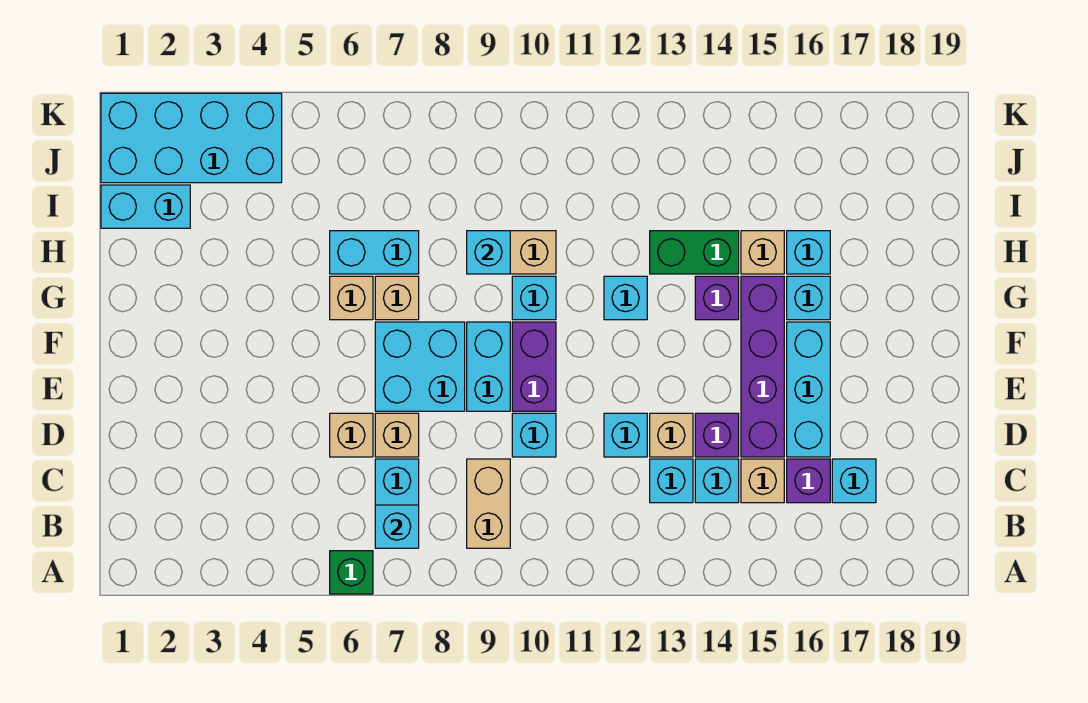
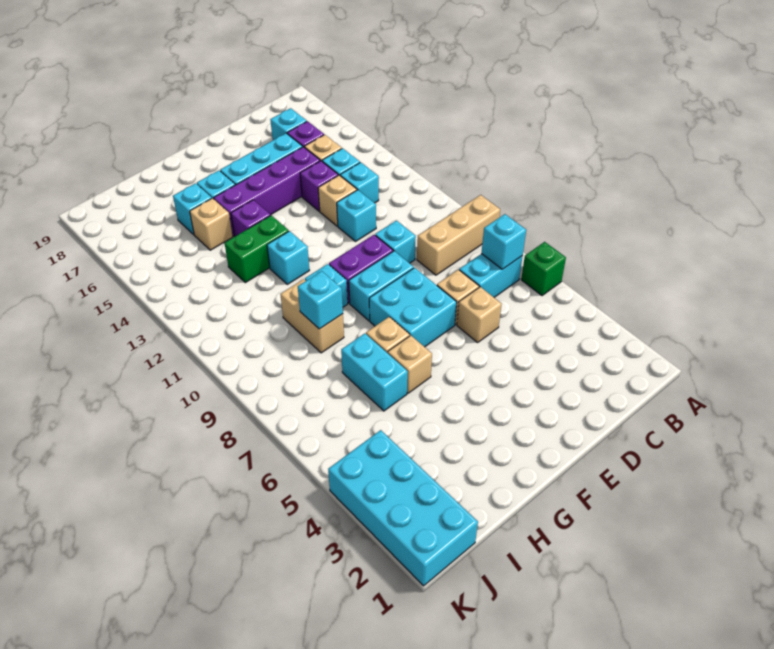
tan brick B9:C9 level 1 -> tan brick A9:C9 level 1
green brick H13:H14 level 1 -> green brick G13:H13 level 1
cyan brick I1:I2 level 1 -> none

